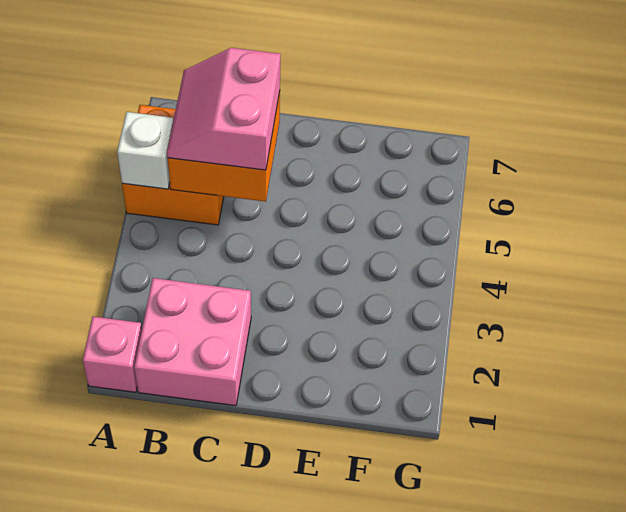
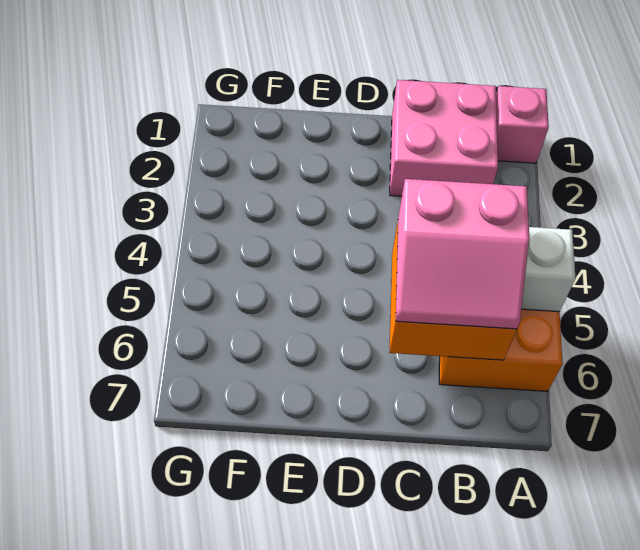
pink slope B5:C6 level 3 top C -> pink slope B5:C6 level 3 top 5

